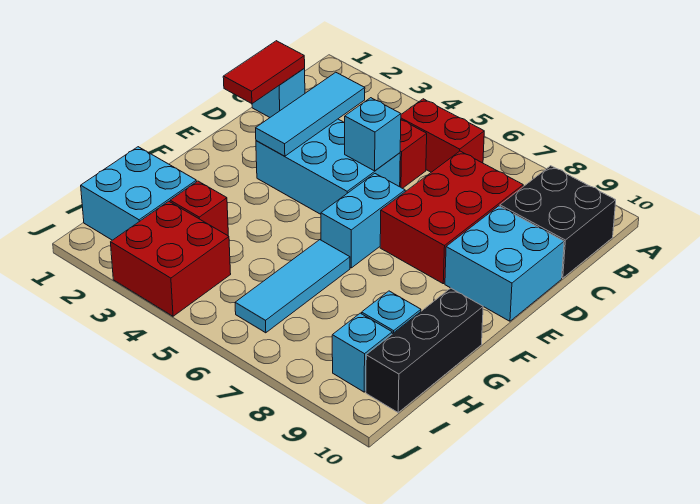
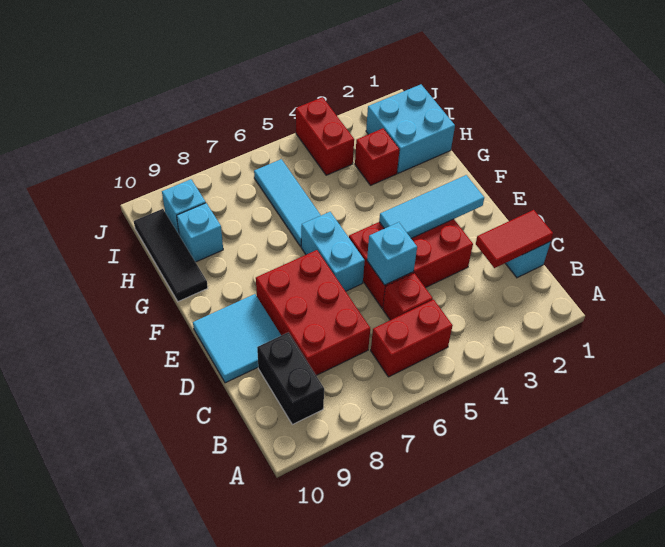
black brick B9:C10 level 1 -> black brick B9:C9 level 1
red tile C1:D1 level 2 -> red tile C1:C2 level 2
cyan tile C3:E3 level 2 -> cyan tile E2:E4 level 2
cyan brick D3:E5 level 1 -> red brick D3:E5 level 1
cyan brick D9:E10 level 1 -> cyan tile D9:E10 level 1
black brick G10:I10 level 1 -> black tile G10:I10 level 1
red brick I3:J4 level 1 -> red brick I4:J4 level 1

